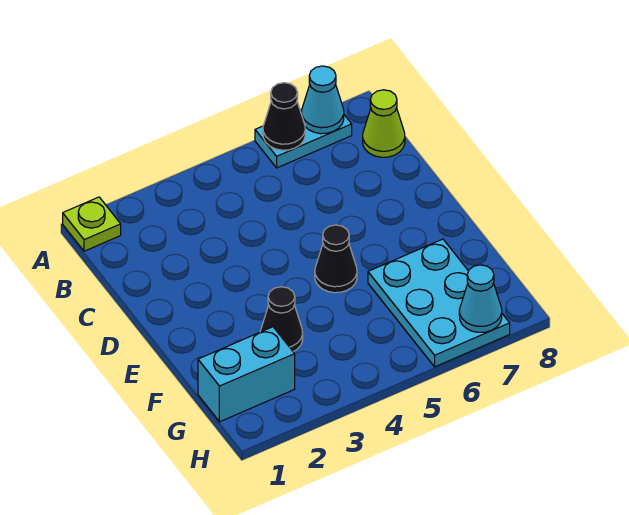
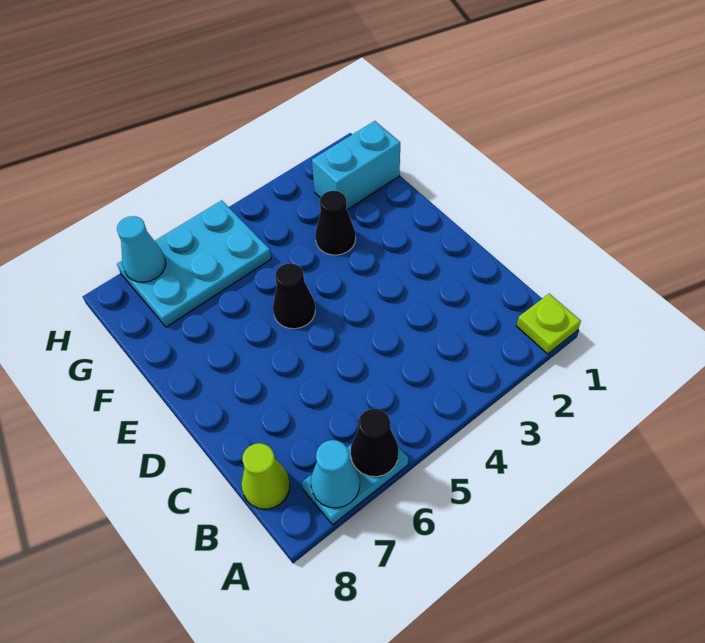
cyan plate F6:H7 level 1 -> cyan plate G5:H7 level 1

